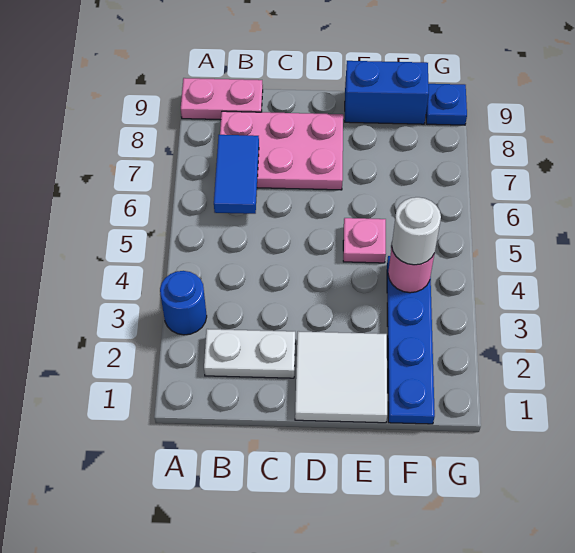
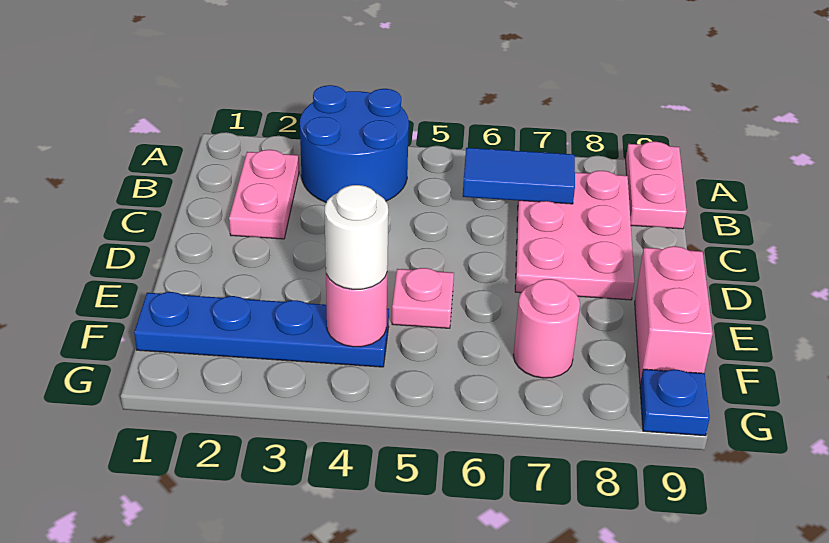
blue round brick A3 level 1 -> blue round brick A3:B4 level 1
white plate B2:C2 level 1 -> pink plate B2:C2 level 1
white tile D1:E2 level 1 -> none
blue brick E9:F9 level 1 -> pink brick E9:F9 level 1
none -> pink round brick F7 level 1

